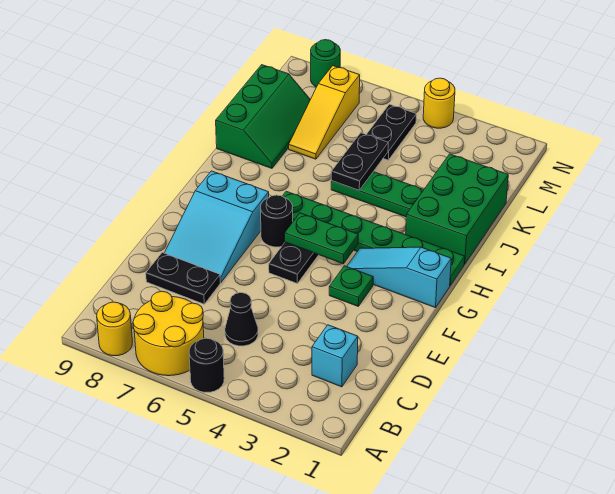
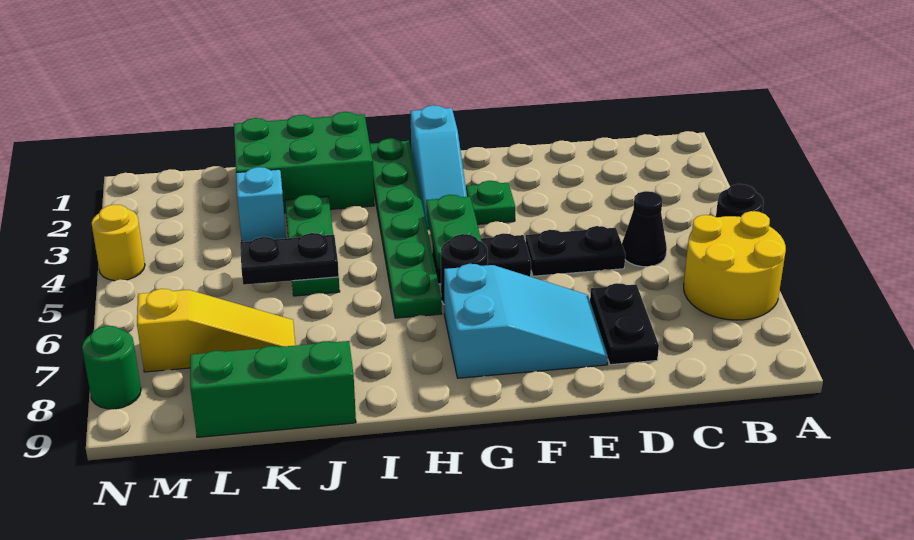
yellow round brick A8 level 1 -> none
cyan brick C2 level 1 -> cyan brick K3 level 1
black plate L5:M5 level 1 -> black plate D5:E5 level 1

